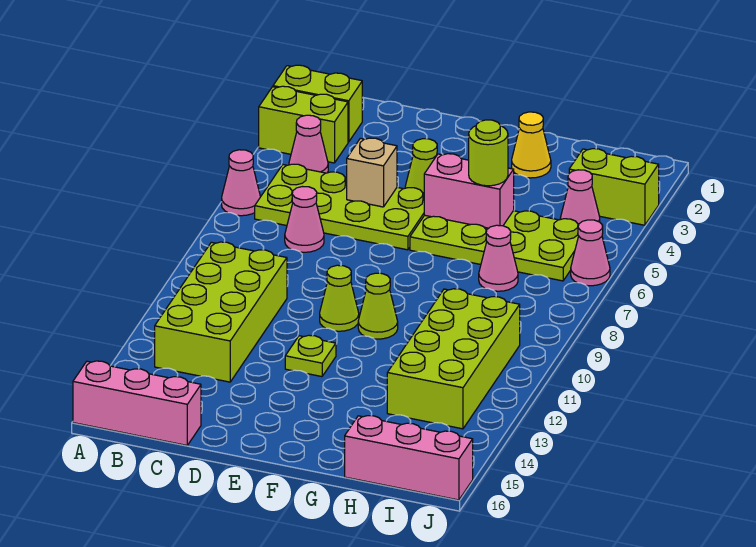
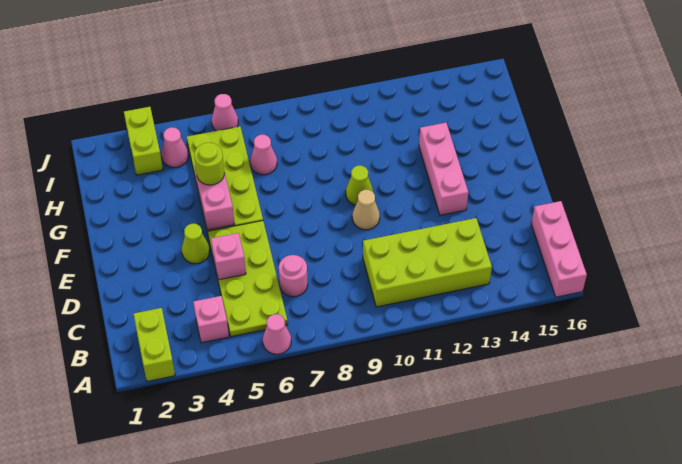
lime brick A3:B3 level 1 -> none
pink cone B4 level 1 -> pink brick B4 level 1
pink cone C7 level 1 -> pink round brick C7 level 1
tan brick D5 level 2 -> pink brick D5 level 2
lime cone E10 level 1 -> tan cone E10 level 1
lime plate E12 level 1 -> none
yellow cone G2 level 1 -> none
lime brick H10:I13 level 1 -> none
pink brick H16:J16 level 1 -> pink brick E13:G13 level 1

